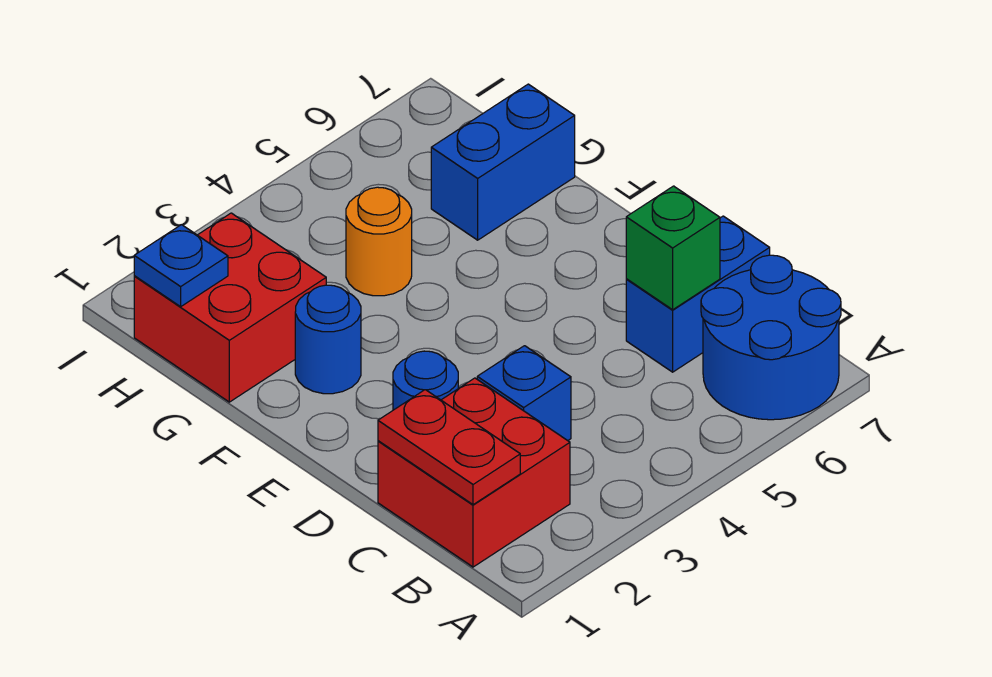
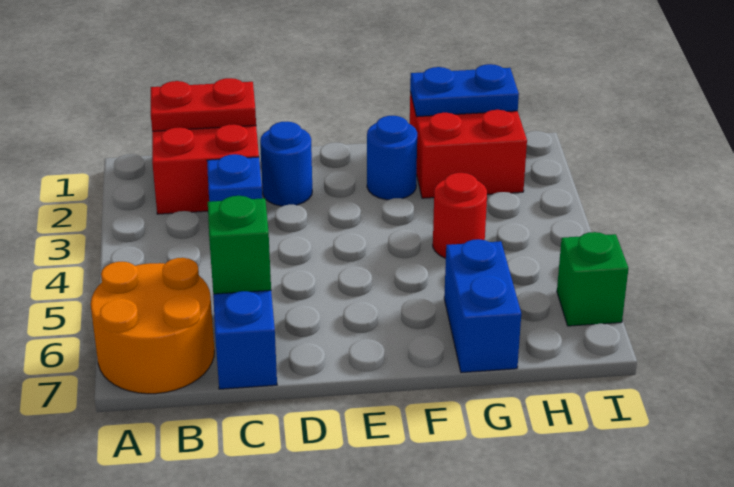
blue round brick A6:B7 level 1 -> orange round brick A6:B7 level 1
orange round brick G4 level 1 -> red round brick G4 level 1
blue plate H1 level 2 -> blue plate G1:H1 level 2
none -> green brick I6 level 1

